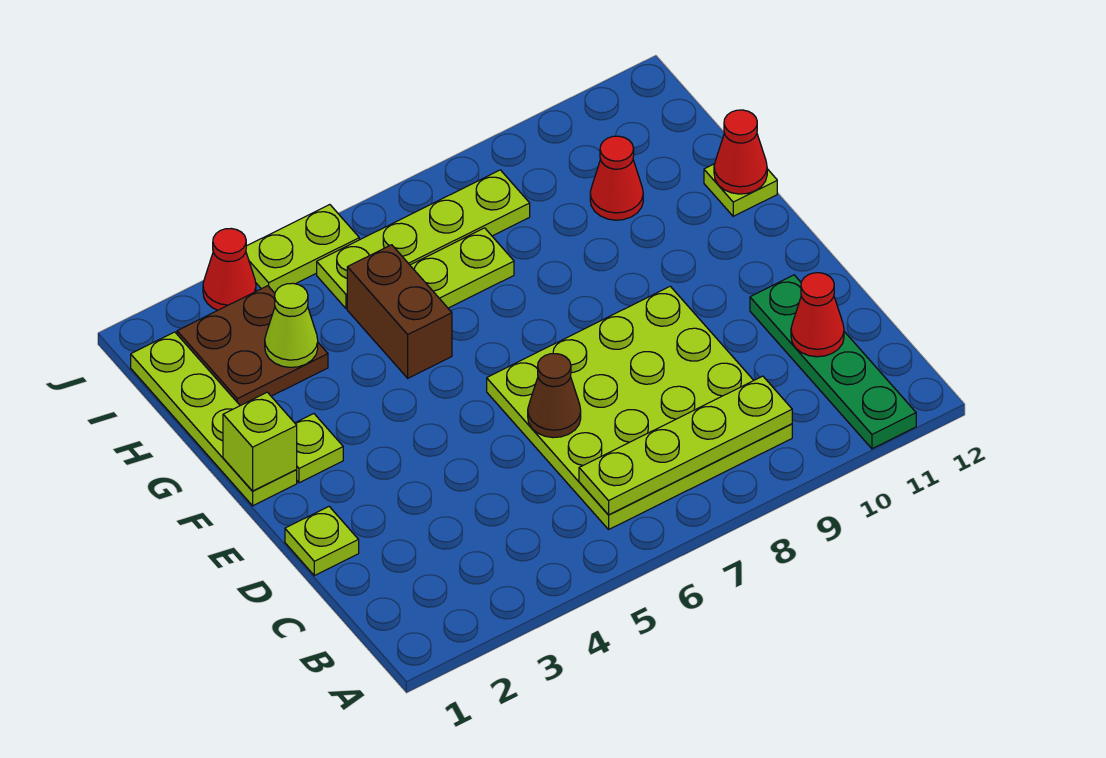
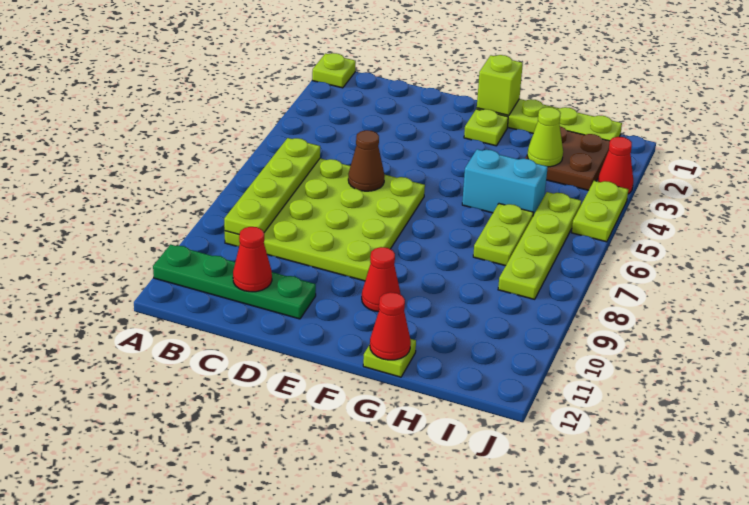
lime plate D1 level 1 -> lime plate A1 level 1
brown brick G5:H5 level 1 -> cyan brick G5:H5 level 1
red cone H10 level 1 -> red cone F10 level 1

